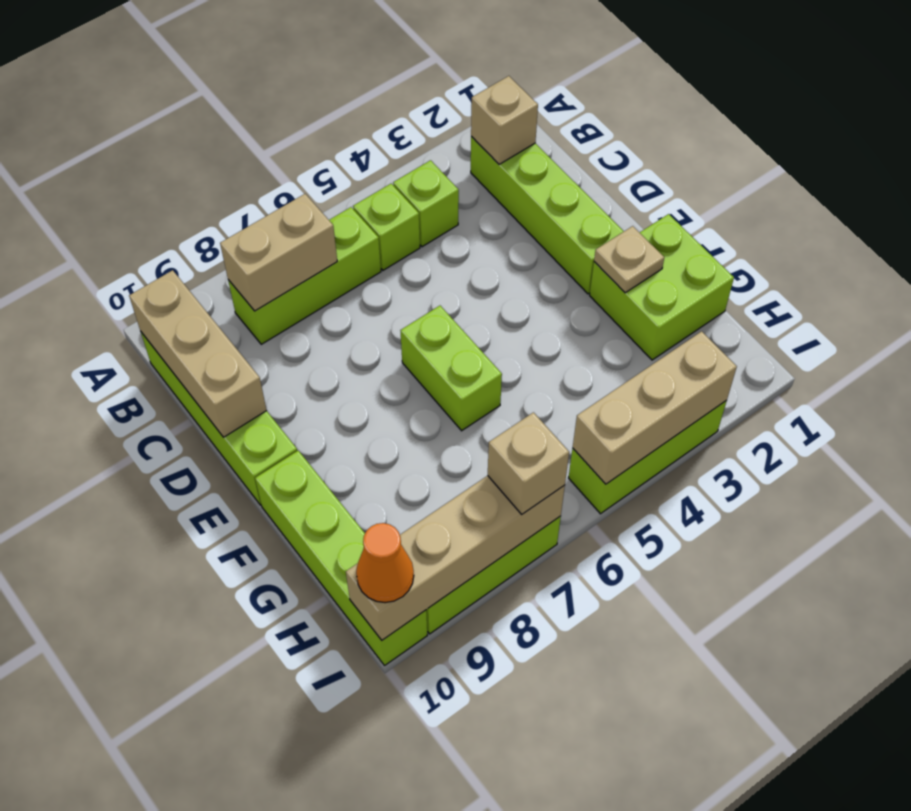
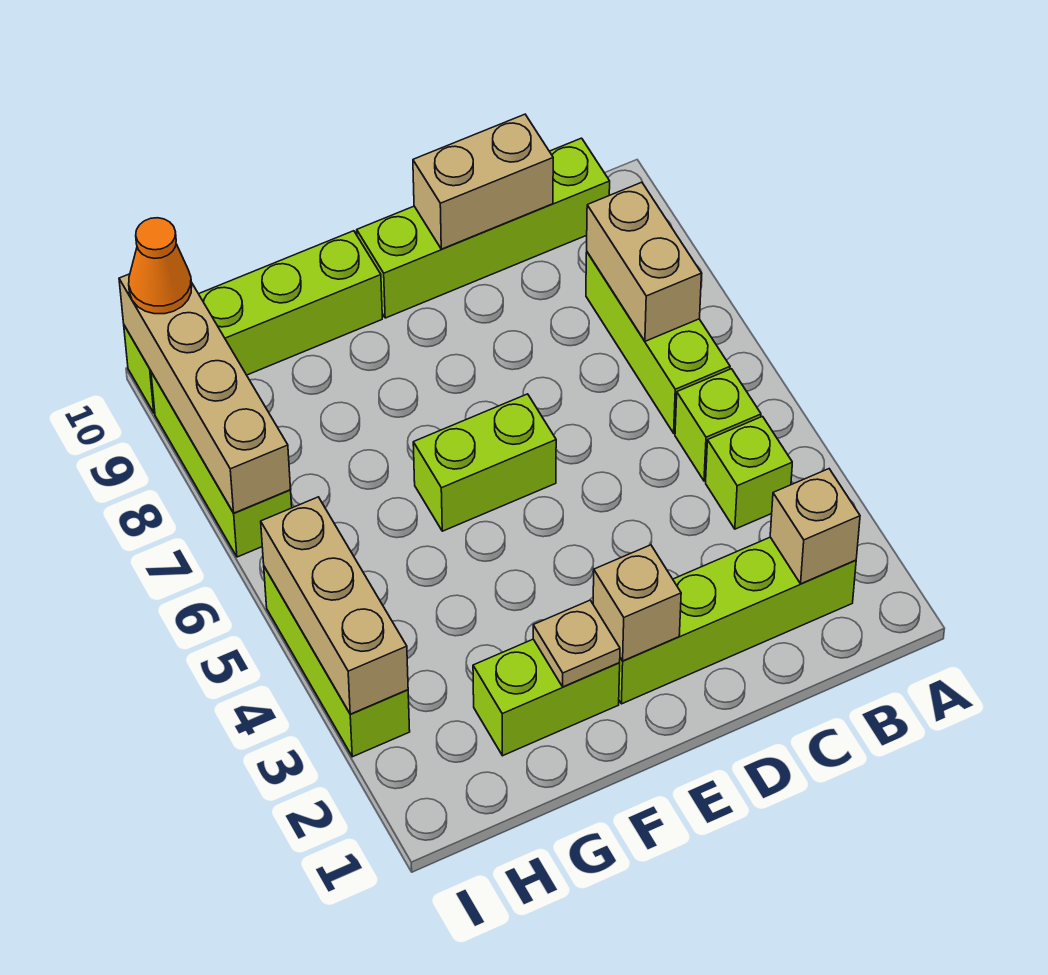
tan brick B10:D10 level 2 -> tan brick C10:D10 level 2
lime brick F1:G2 level 1 -> lime brick F2:G2 level 1
tan brick I7 level 3 -> tan brick E2 level 2

